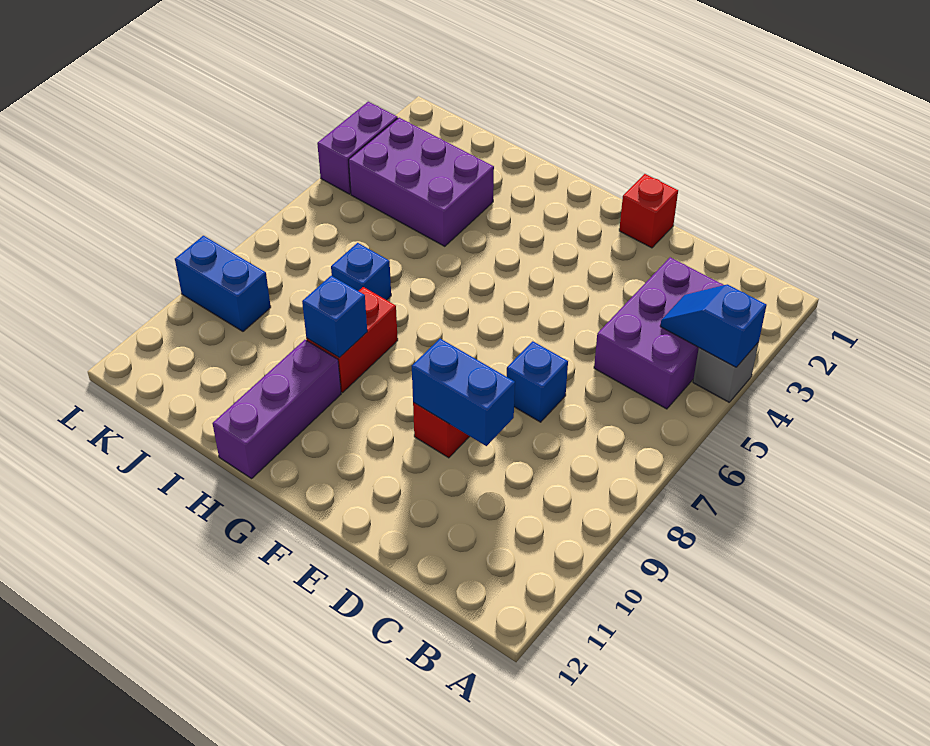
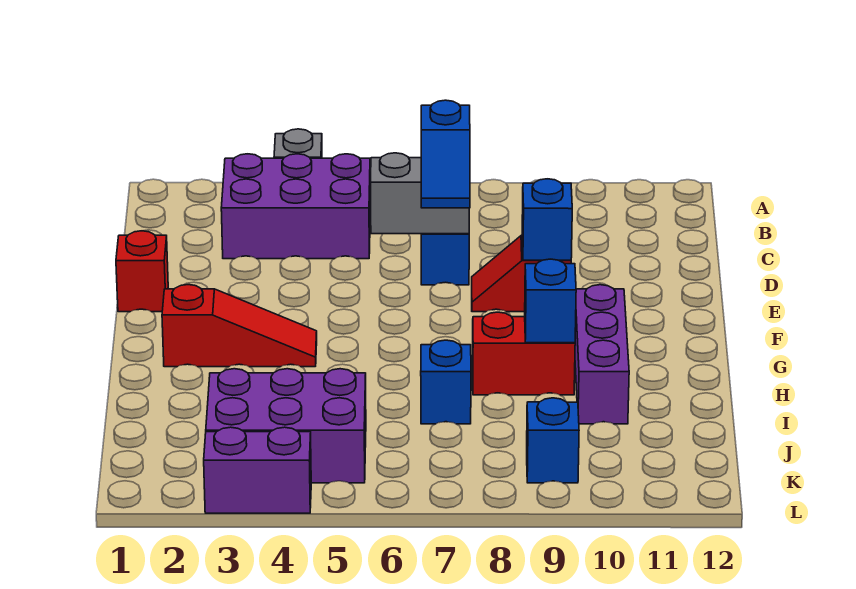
blue slope A4:B4 level 2 top A -> blue slope D7:E7 level 3 top D
none -> grey brick D6:D7 level 2
blue brick D9:E9 level 2 -> blue brick E9 level 2
none -> red slope G2:G4 level 1 top 2
purple brick H10:H12 level 1 -> purple brick G10:I10 level 1
purple brick I3:K4 level 1 -> purple brick J3:K5 level 1
blue brick K9:L9 level 1 -> blue brick K9 level 1

